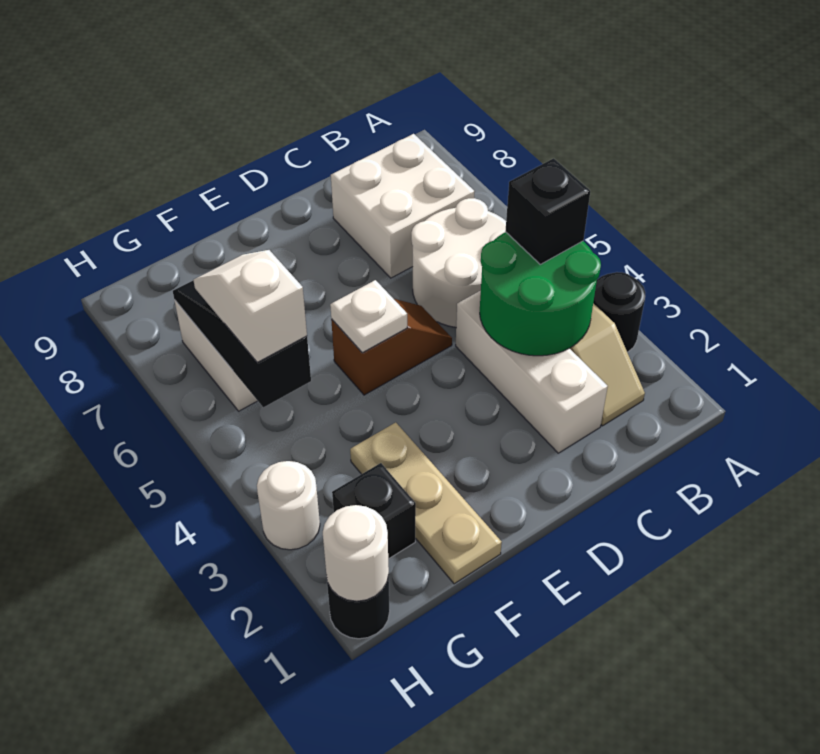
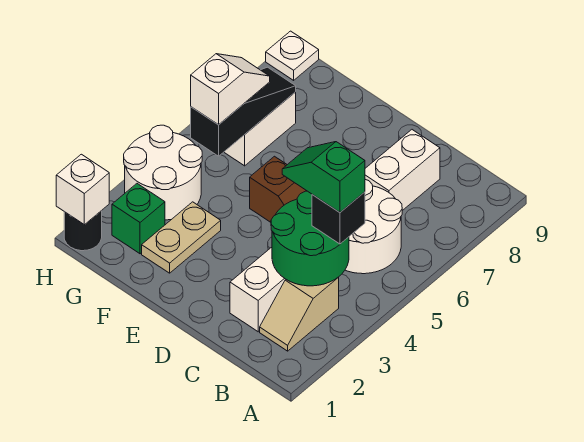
black round brick A3 level 1 -> none
none -> green slope B4:C4 level 4 top B
white brick B7:C8 level 1 -> white brick C7:C8 level 1
white plate E5 level 2 -> white plate H9 level 1
tan plate F1:F3 level 1 -> tan plate F2:F3 level 1
black brick G2 level 1 -> green brick G2 level 1
white round brick H1 level 2 -> white brick H1 level 2
white round brick H3 level 1 -> white round brick G3:H4 level 1

